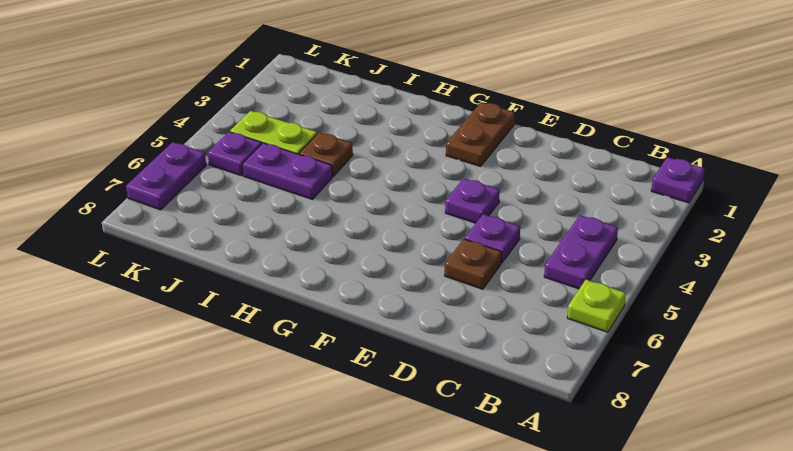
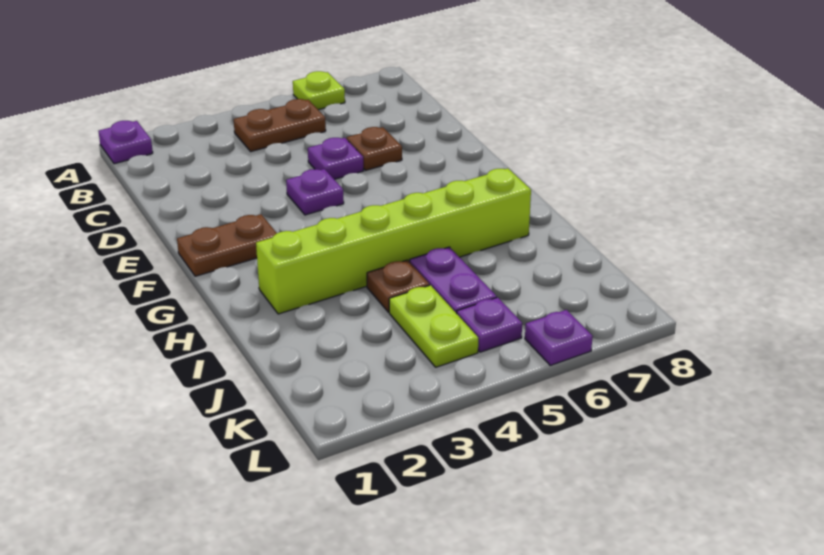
purple plate B4:B5 level 1 -> brown plate B4:B5 level 1
none -> lime brick H2:H7 level 1
purple plate L6:L7 level 1 -> purple plate L6 level 1

